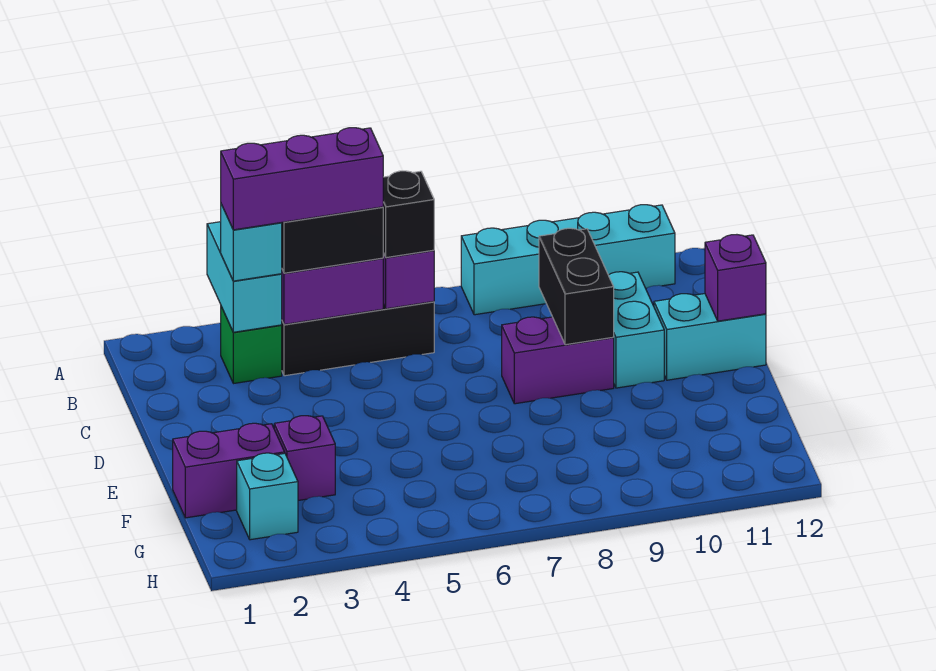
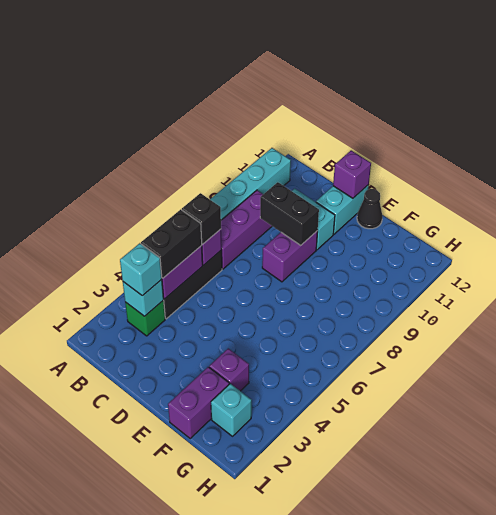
cyan brick A3:B3 level 2 -> cyan brick B3 level 2
purple brick B3:B5 level 4 -> purple brick B7:B9 level 1
none -> black cone E12 level 1

